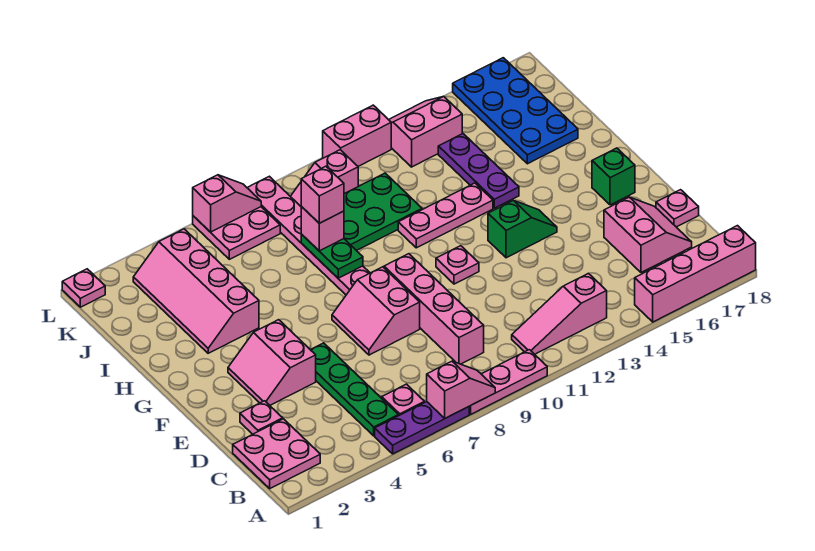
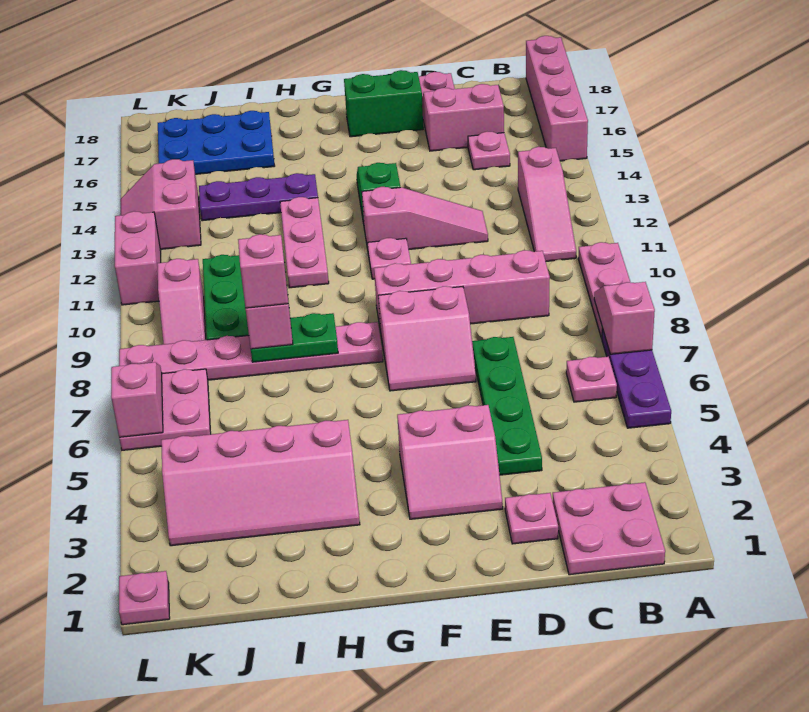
green plate B5:E5 level 1 -> green plate D4:D7 level 1
none -> pink plate C15 level 1
none -> pink slope D12:F12 level 1 top F
green brick F17 level 1 -> green brick E17:F17 level 1
blue plate I16:L17 level 1 -> blue plate I16:K17 level 1

